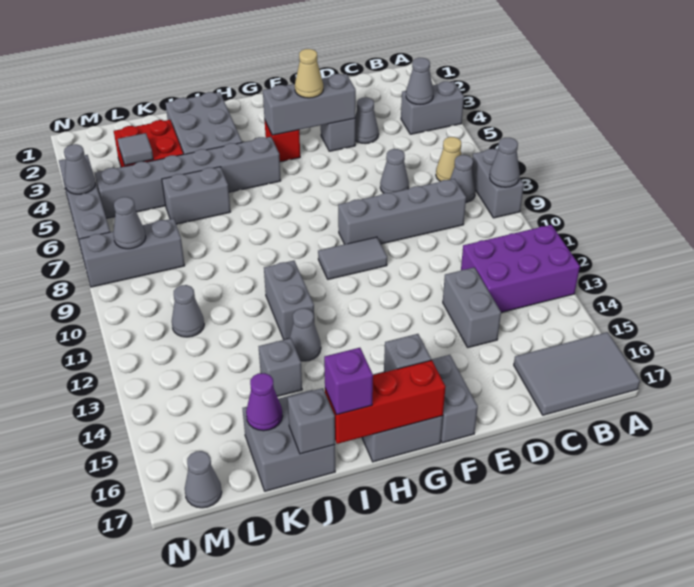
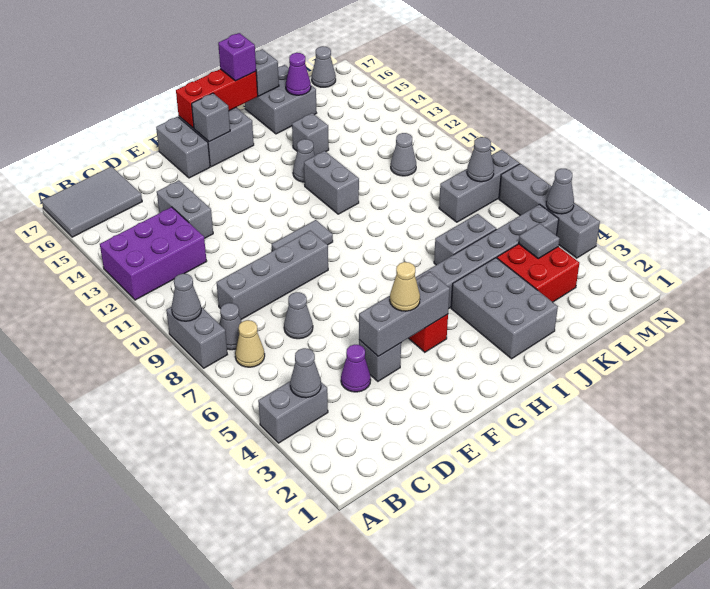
grey cone D4 level 1 -> purple cone D4 level 1

